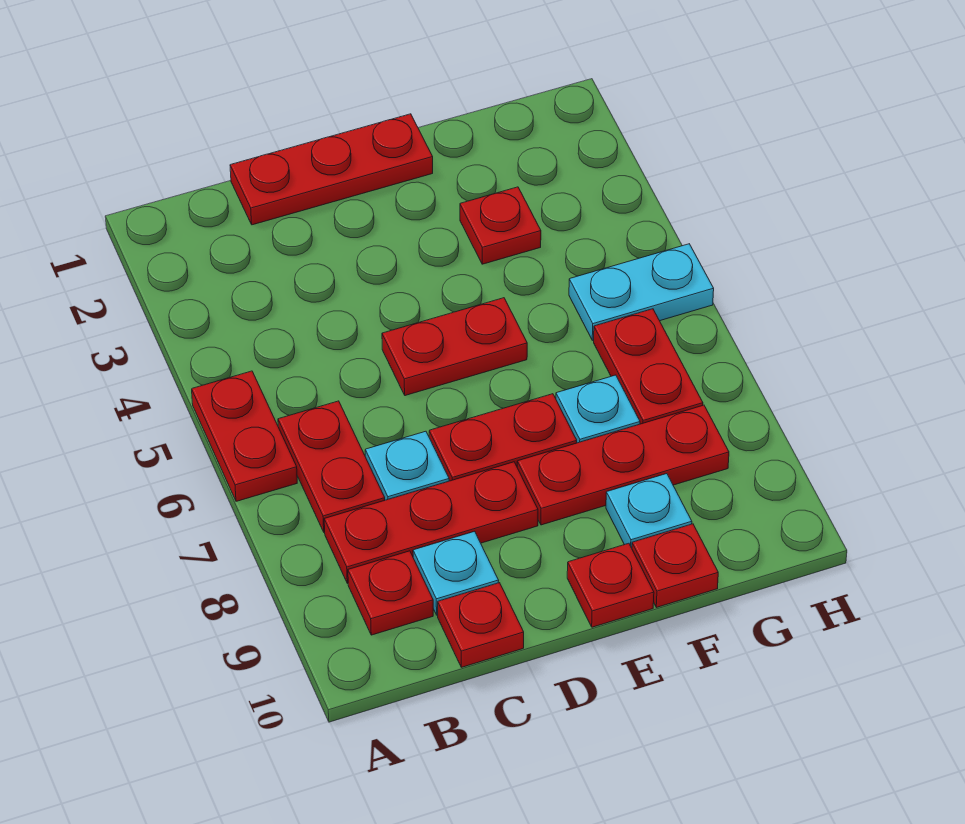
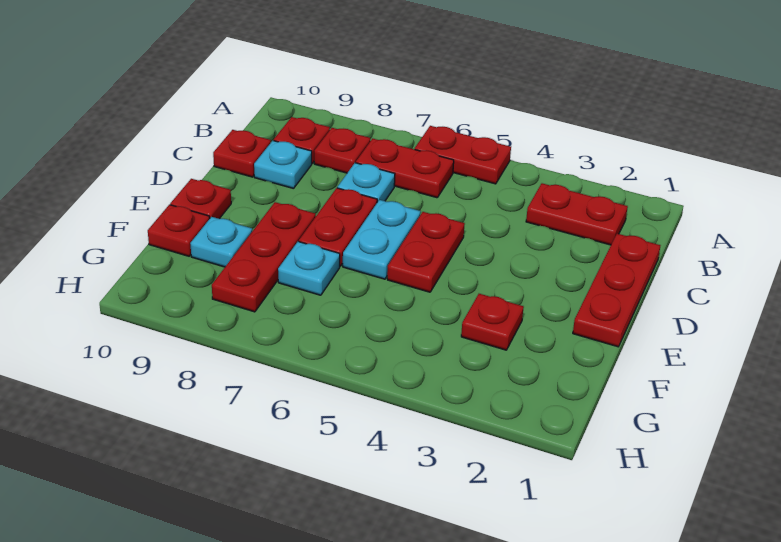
red plate B8:D8 level 1 -> red plate B8 level 1
cyan plate G5:H5 level 1 -> cyan plate D6:E6 level 1
red plate G6:G7 level 1 -> red plate B2:B3 level 1

